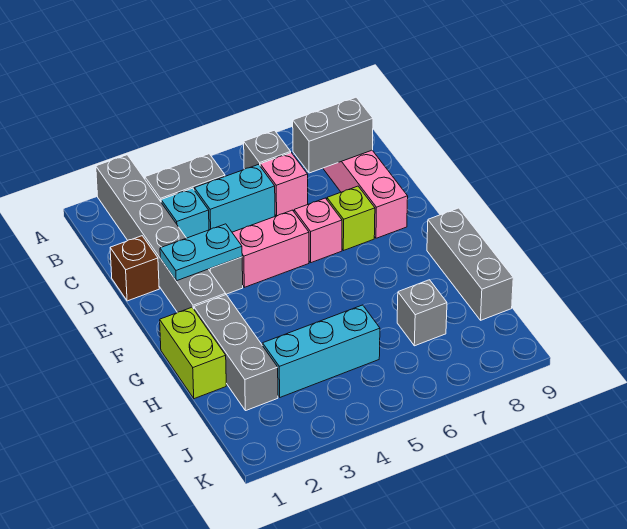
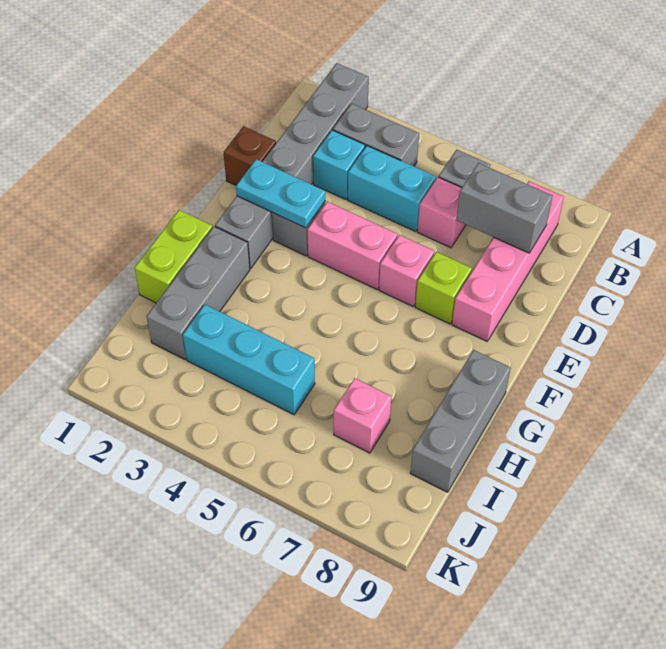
grey brick I7 level 1 -> pink brick I7 level 1

